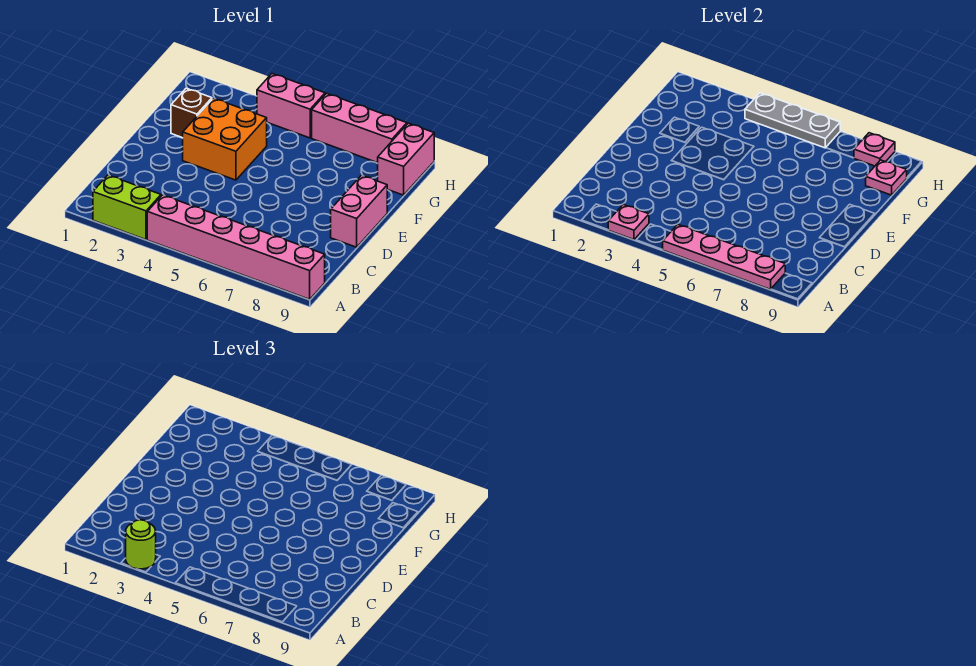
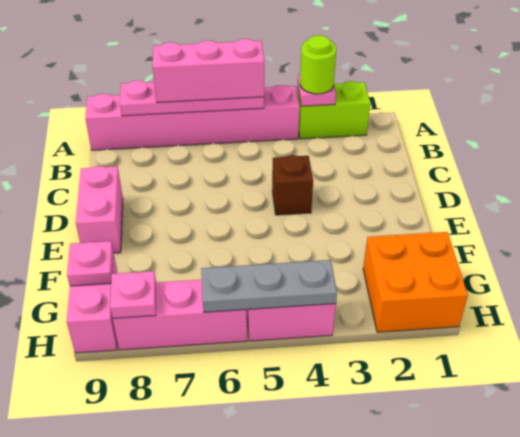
none -> pink brick A5:A7 level 3
orange brick E3:F4 level 1 -> orange brick G1:H2 level 1
brown brick F2 level 1 -> brown brick D4 level 1

